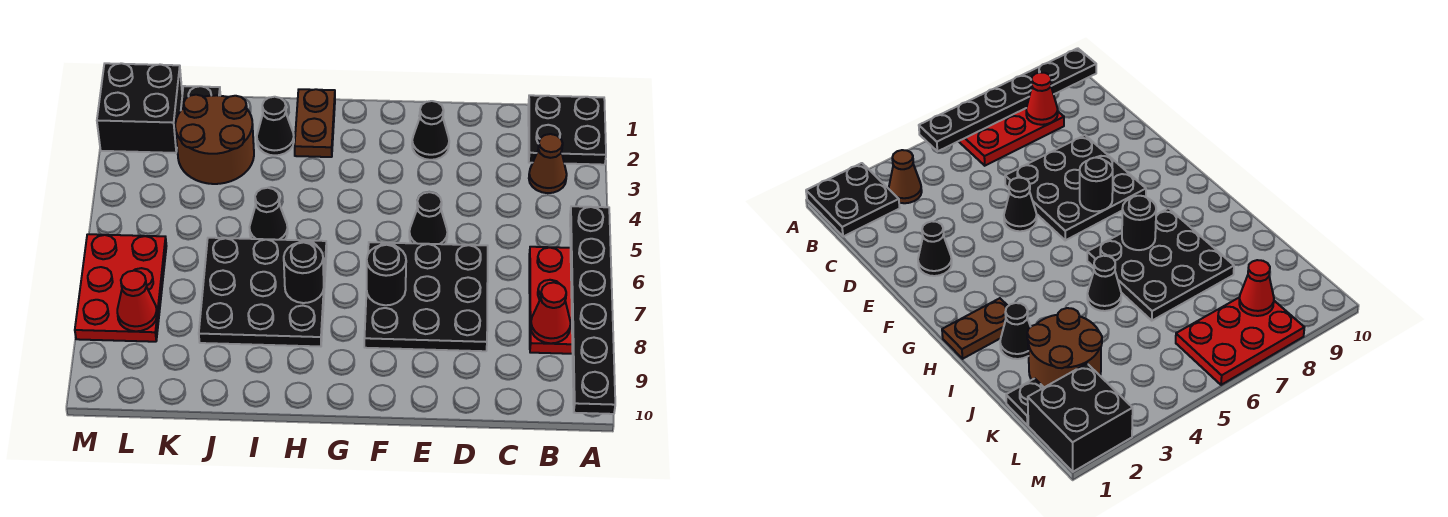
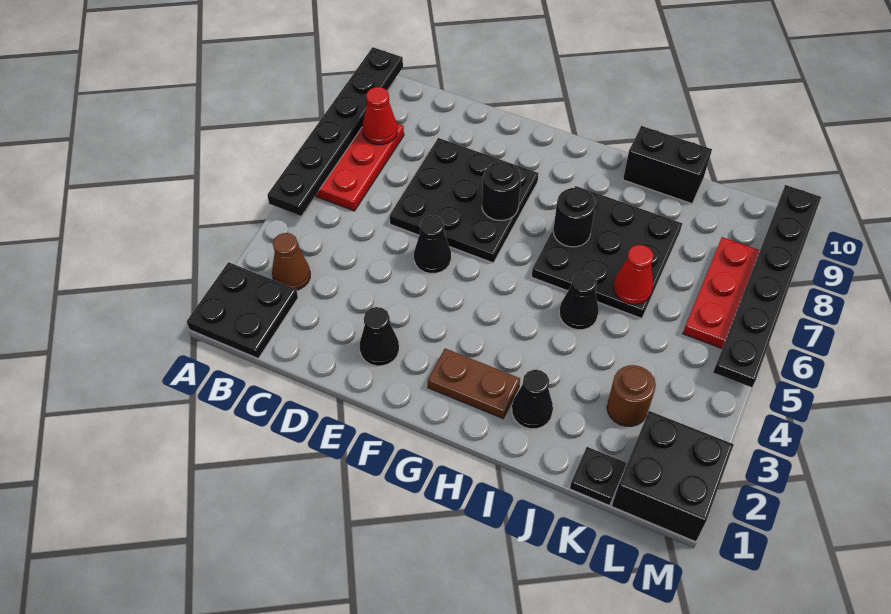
brown plate H1:H2 level 1 -> brown plate G2:H2 level 1
none -> black brick I10:J10 level 1
brown round brick J2:K3 level 1 -> brown round brick K3 level 1
red cone L8 level 2 -> red cone J6 level 2
none -> black plate M5:M10 level 2

